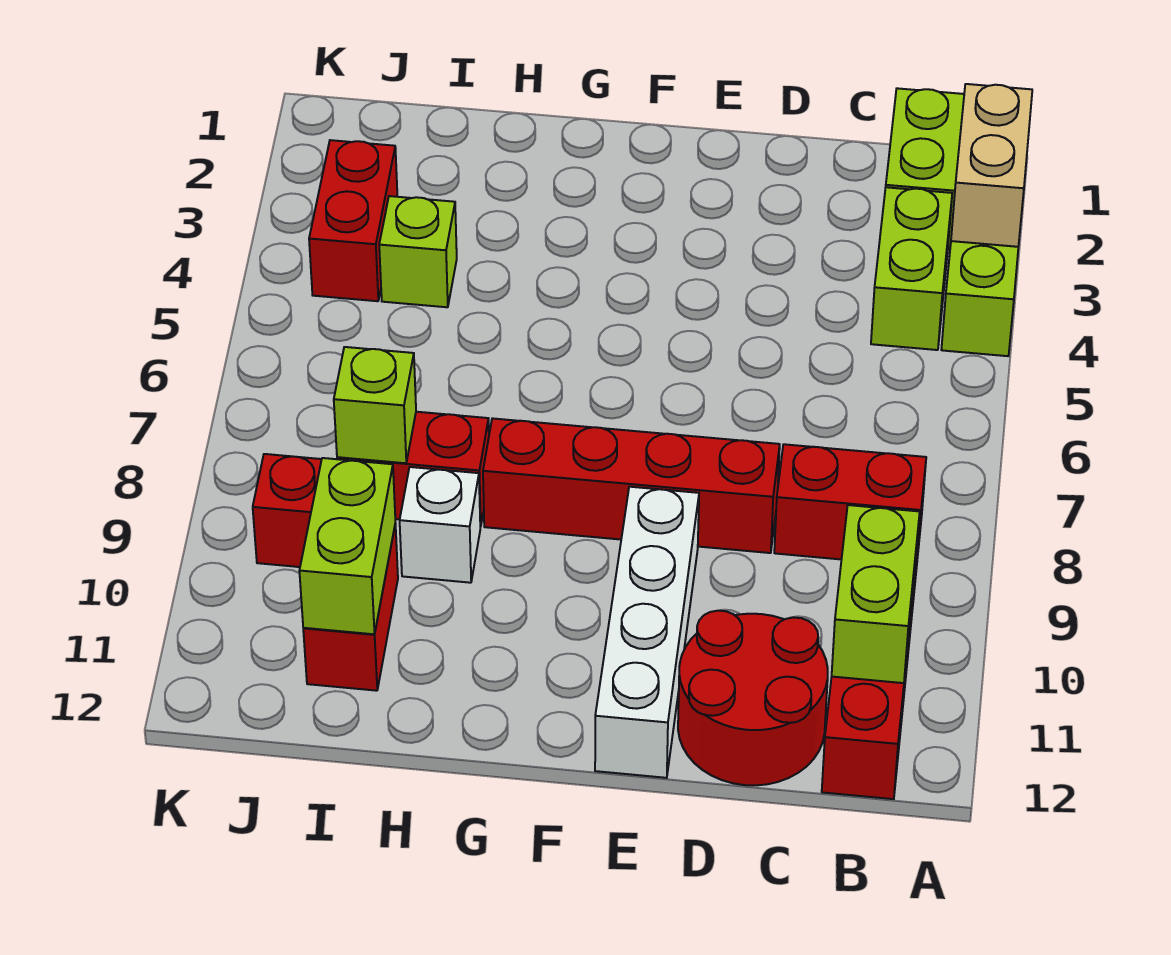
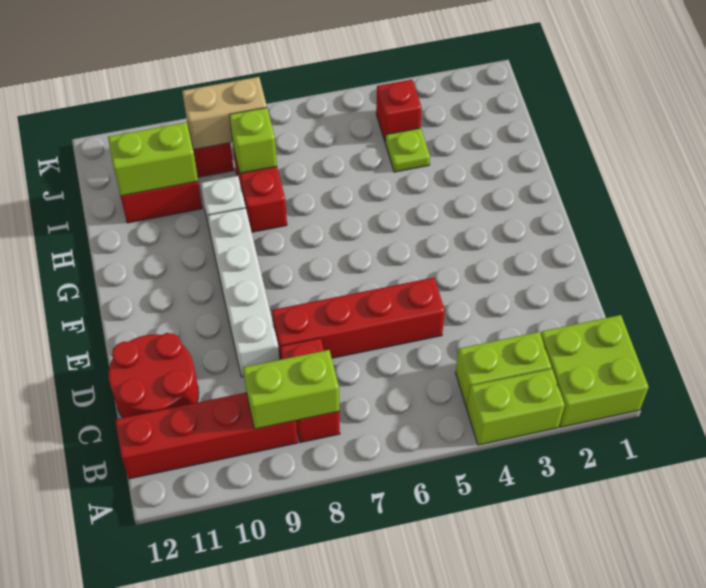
tan brick A2:A3 level 2 -> tan brick J8:J9 level 2
lime brick B10:B11 level 2 -> lime brick B8:B9 level 2
red brick D8:G8 level 1 -> red brick D5:D8 level 1
white brick E9:E12 level 1 -> white brick D9:G9 level 1
lime brick I4 level 1 -> lime plate I4 level 1
red brick J3:J4 level 1 -> red brick J4 level 1

